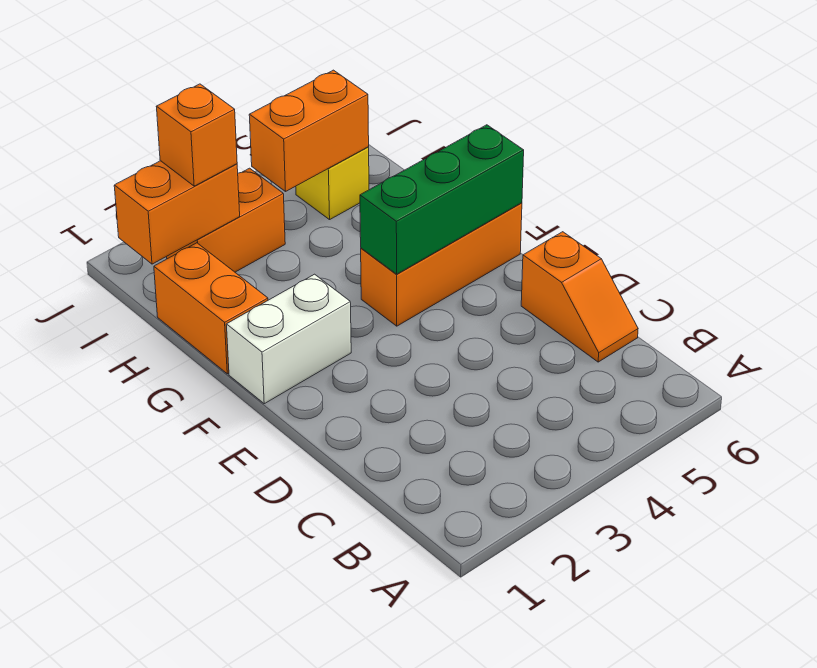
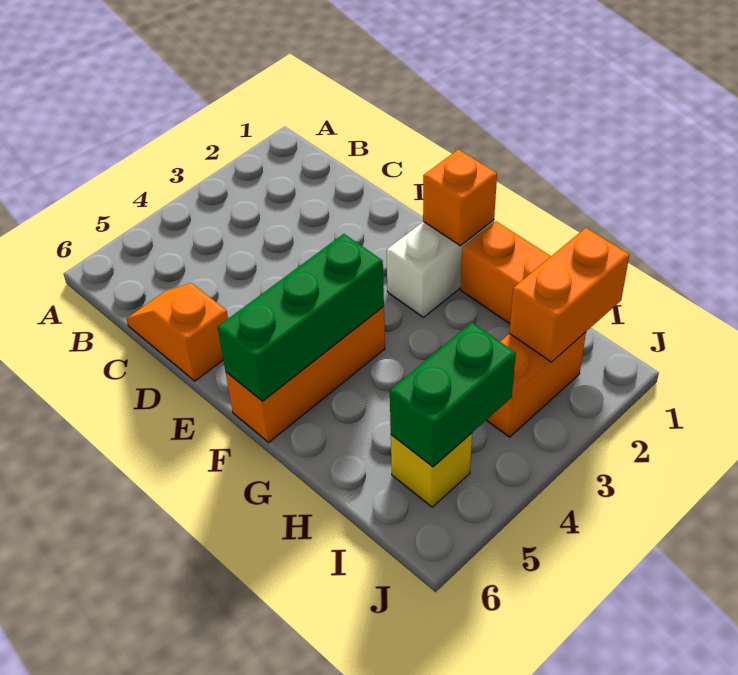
orange brick I2 level 3 -> orange brick F1 level 2
orange brick I4:I5 level 2 -> green brick I4:I5 level 2

